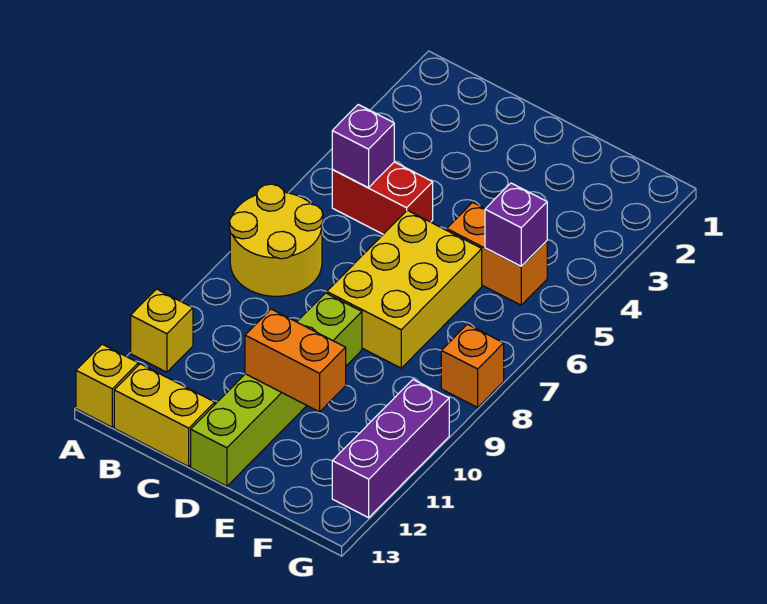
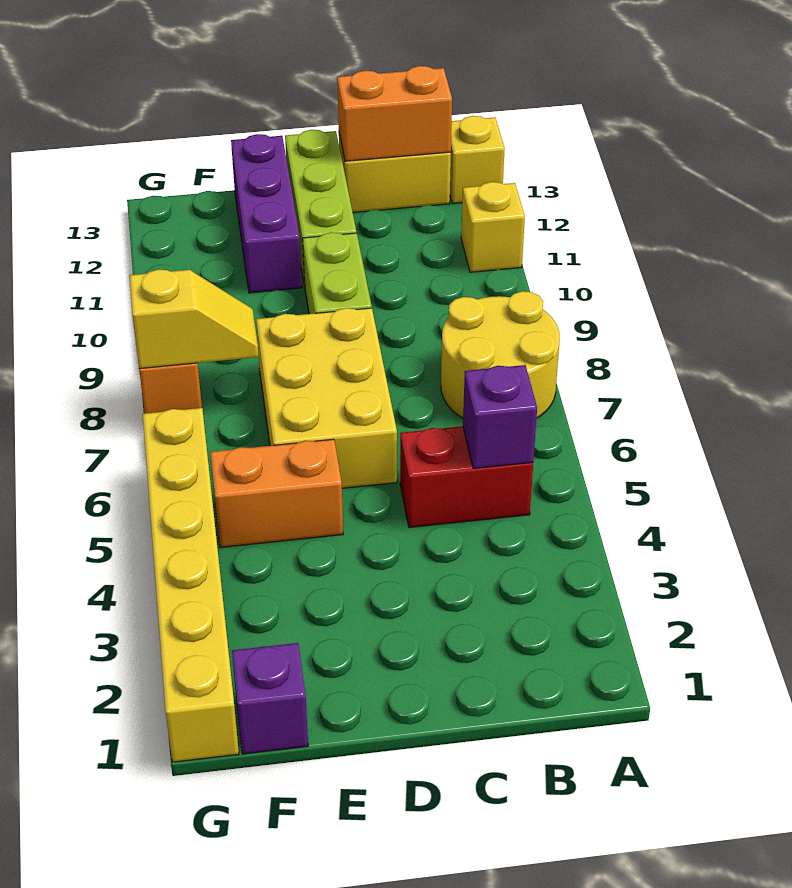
orange brick D11:E11 level 2 -> orange brick B13:C13 level 2
purple brick F5 level 2 -> purple brick F1 level 1
none -> yellow slope F8:G8 level 2 top G
none -> yellow brick G1:G6 level 1
purple brick G10:G12 level 1 -> purple brick E11:E13 level 1

